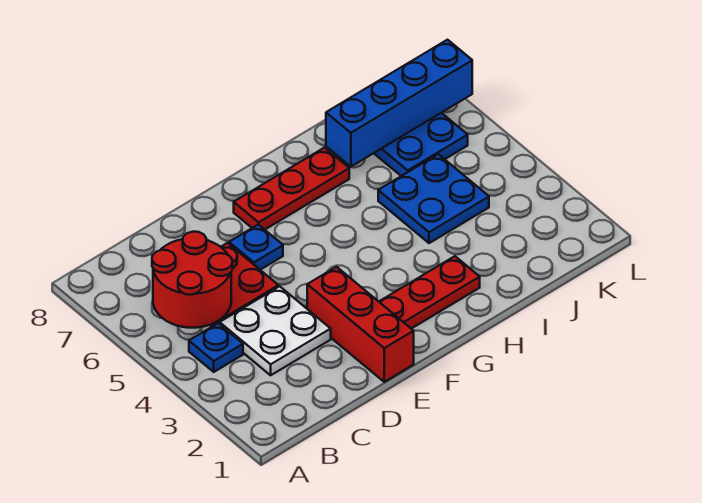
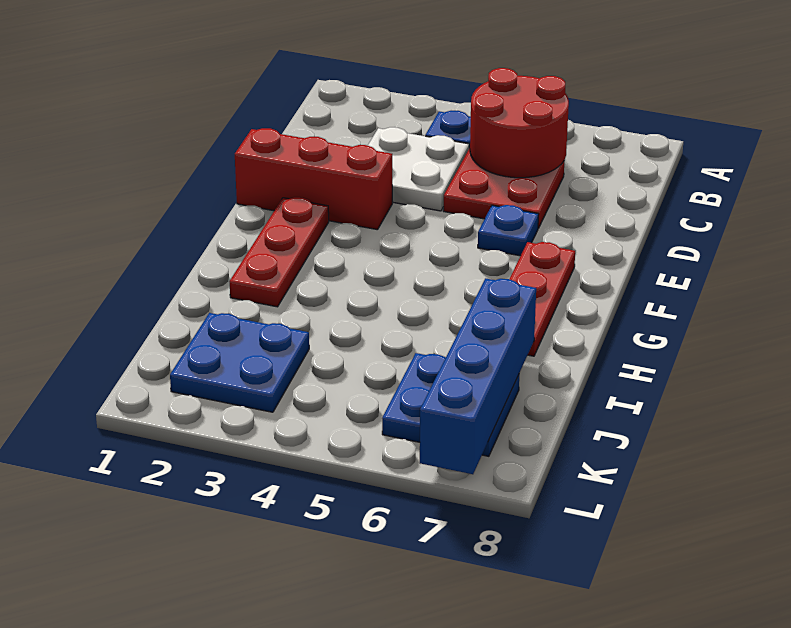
blue plate I4:J5 level 1 -> blue plate J2:K3 level 1

